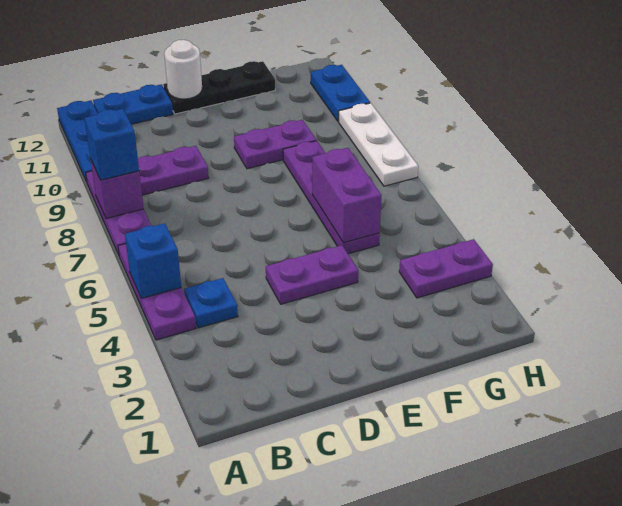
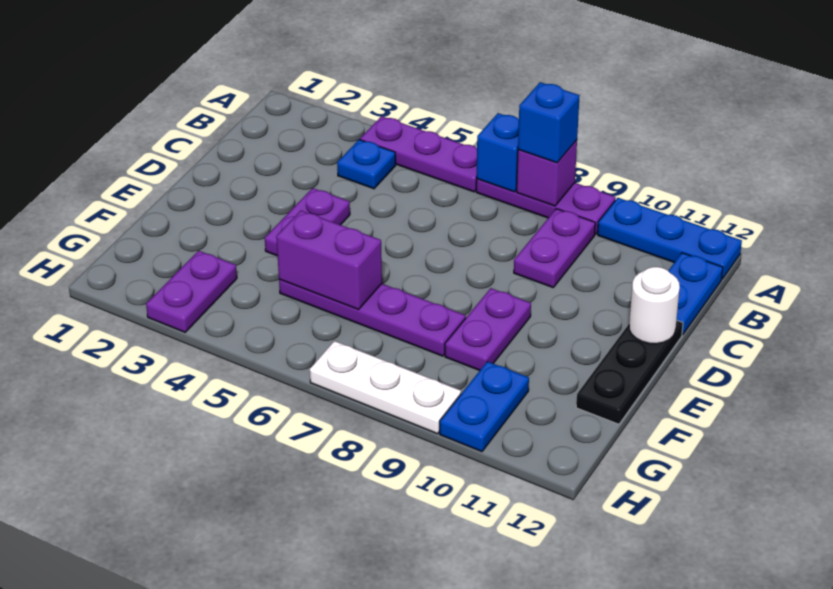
blue brick A5 level 2 -> blue brick A7 level 2
blue plate H10:H11 level 1 -> blue plate G10:H10 level 1

